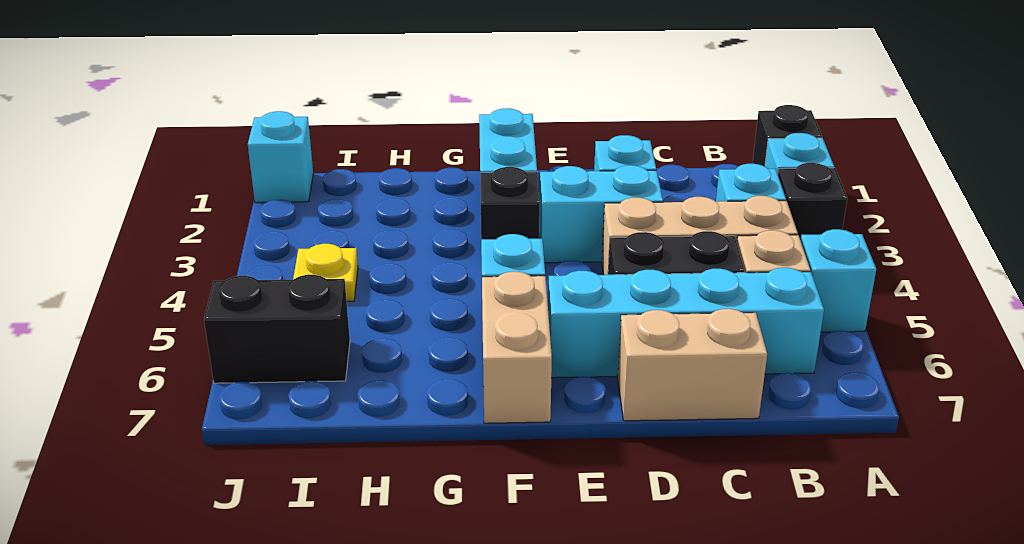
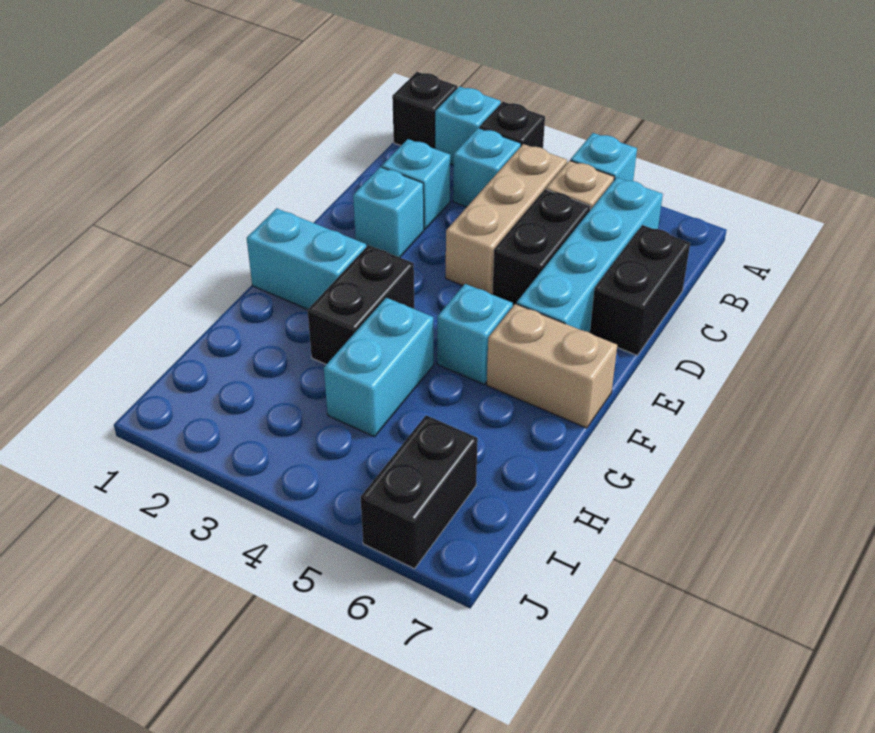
tan brick C7:D7 level 1 -> black brick C7:D7 level 1
cyan brick D3:E3 level 1 -> cyan brick G4:H4 level 1
black brick F3 level 1 -> black brick F3:G3 level 1
yellow plate I4 level 1 -> none
cyan brick J1 level 1 -> cyan brick C2 level 1

